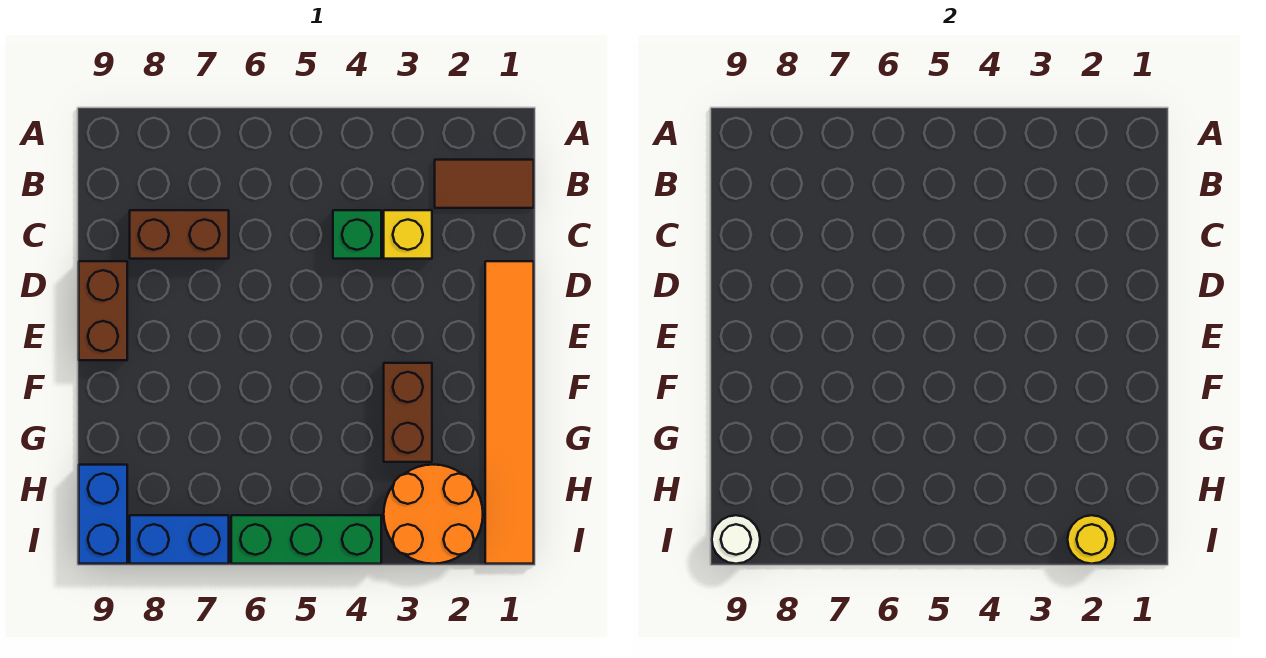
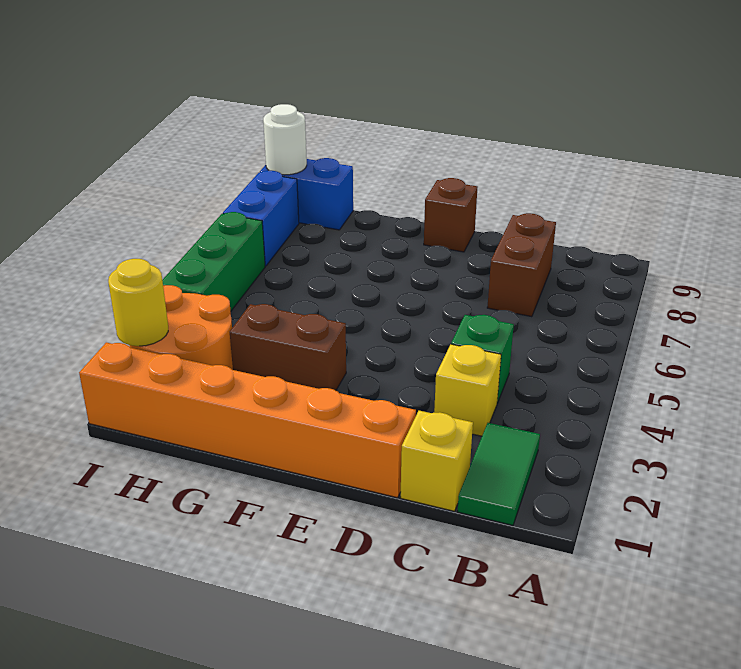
brown tile B1:B2 level 1 -> green tile B1:B2 level 1
none -> yellow brick C1 level 1
orange tile D1:I1 level 1 -> orange brick D1:I1 level 1
brown brick D9:E9 level 1 -> brown brick E9 level 1

